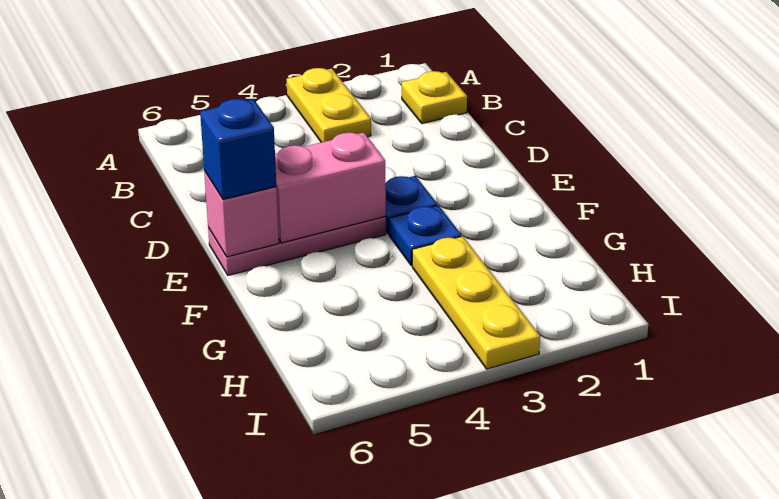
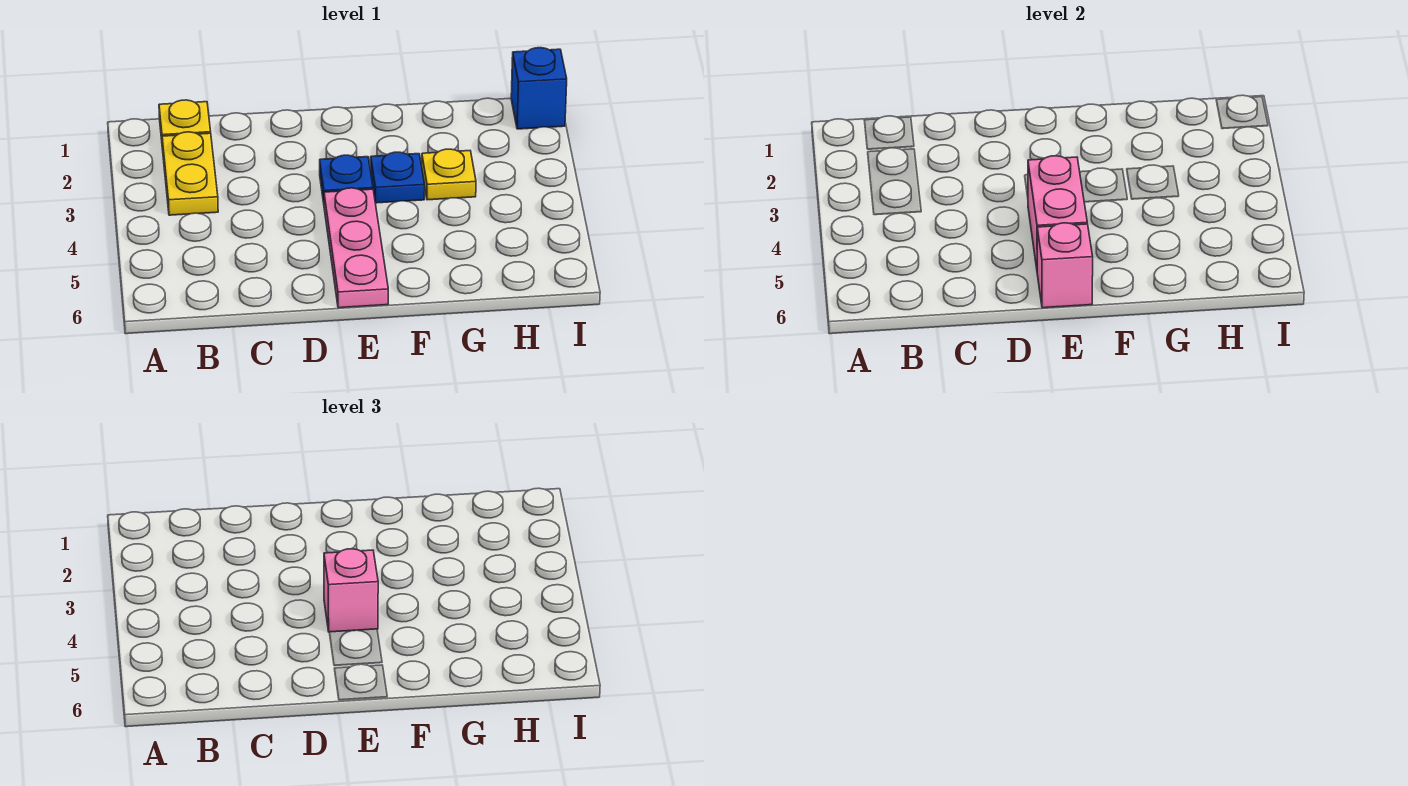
yellow plate A3:B3 level 1 -> yellow plate B2:B3 level 1
none -> pink brick E4 level 3
blue brick E6 level 3 -> blue brick I1 level 1
yellow plate G3:I3 level 1 -> yellow plate G3 level 1

